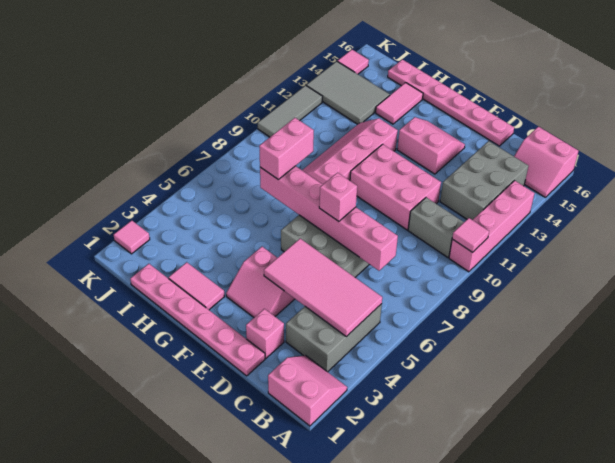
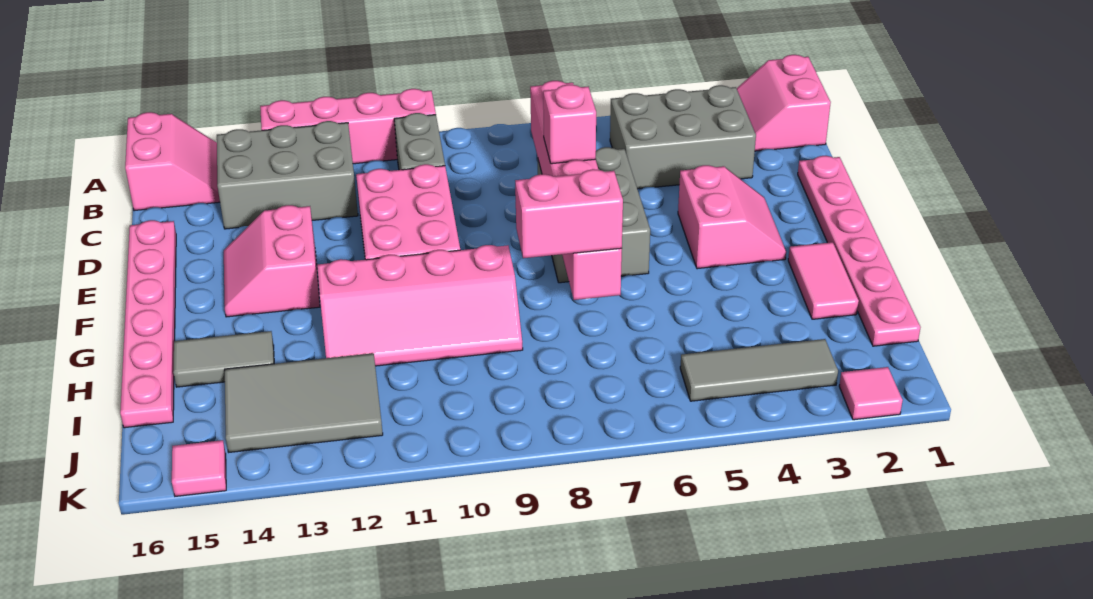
pink tile A10 level 2 -> none
pink tile B4:E5 level 2 -> none
pink brick D2 level 1 -> none
pink tile H14:H15 level 1 -> grey tile H14:H15 level 1
grey tile I13:K14 level 1 -> grey tile I12:J14 level 1
grey tile K10:K12 level 1 -> grey tile J3:J5 level 1

